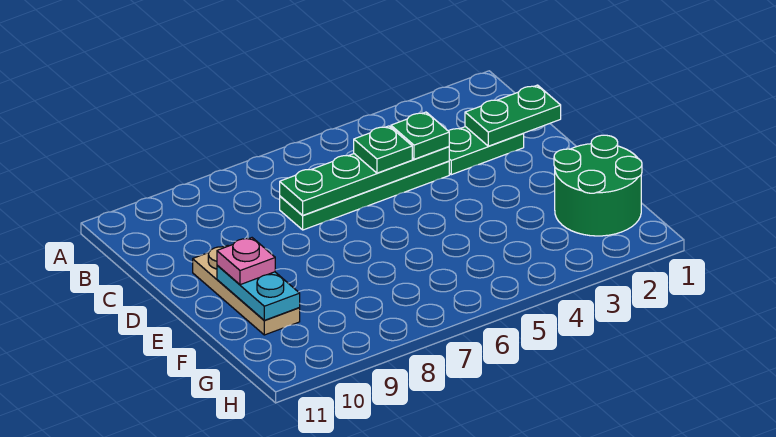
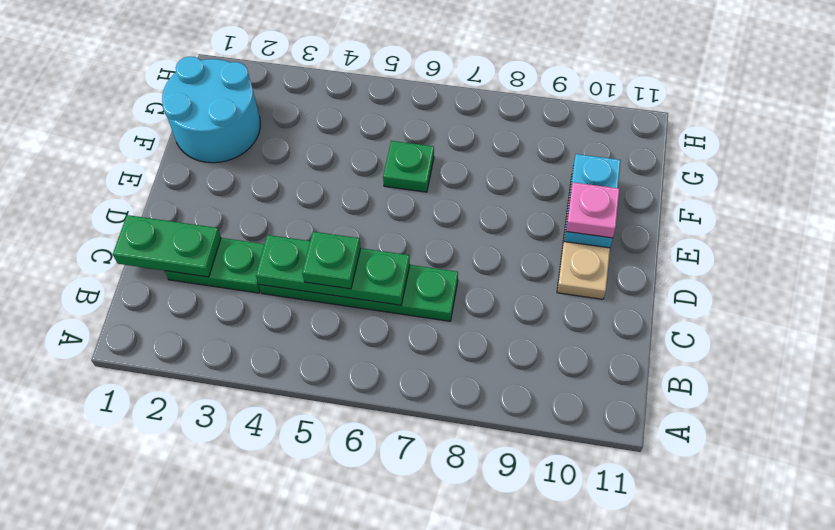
green plate C4:C7 level 2 -> green plate C4:C6 level 2
green plate C4 level 3 -> green plate F6 level 1
green round brick F1:G2 level 1 -> cyan round brick F1:G2 level 1

